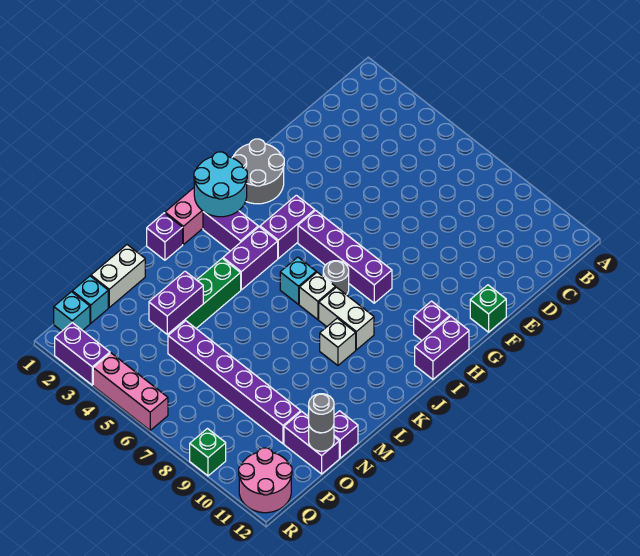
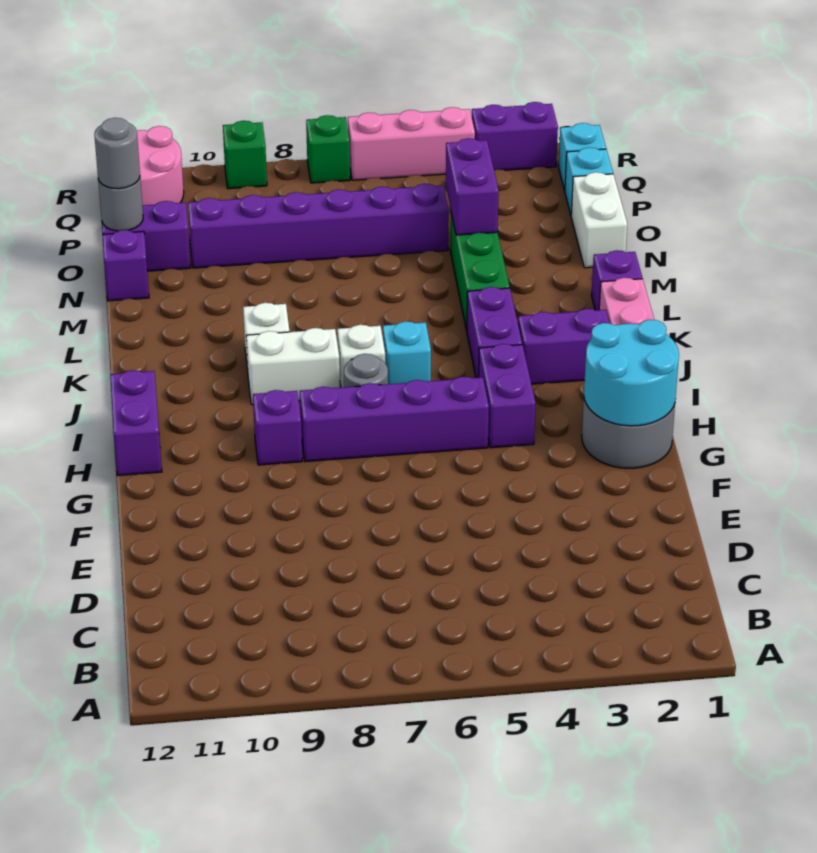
green brick F12 level 1 -> green brick R7 level 1
purple brick H11 level 1 -> purple brick H9 level 1
cyan round brick I1:J2 level 2 -> cyan round brick G1:H2 level 2

